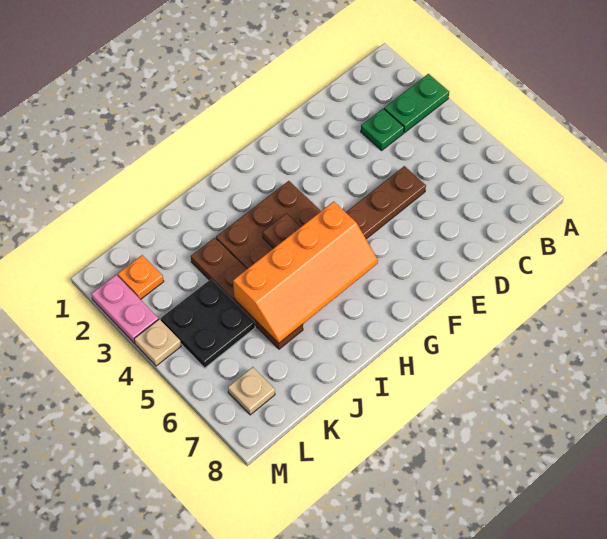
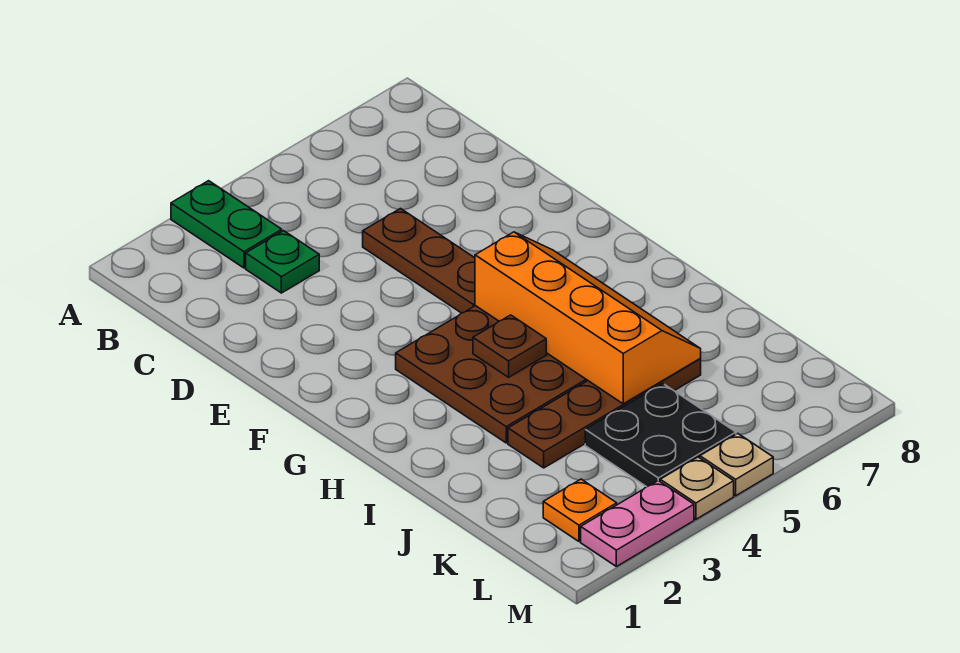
tan plate L7 level 1 -> tan plate M5 level 1

